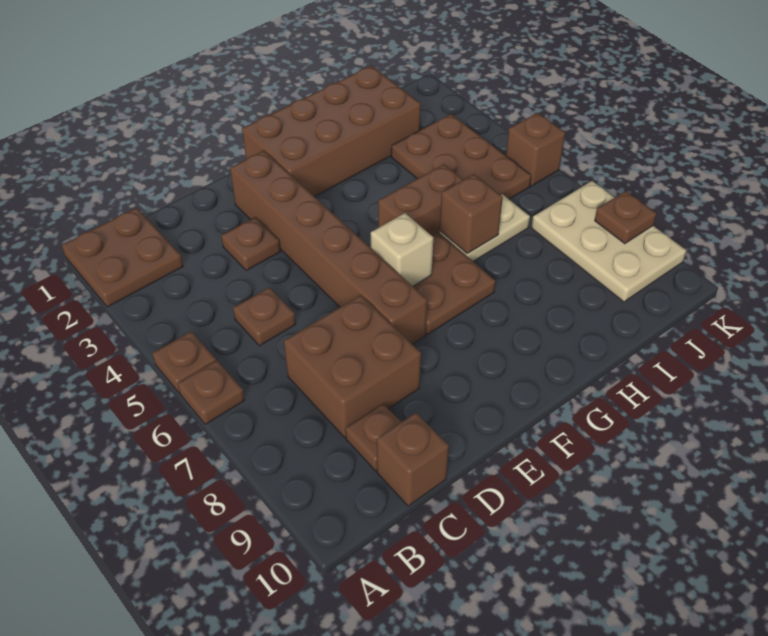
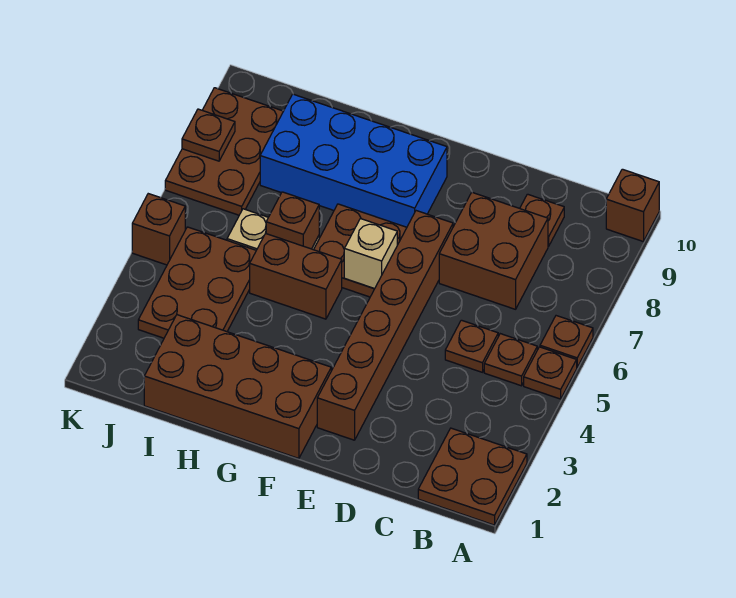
brown brick C10 level 1 -> brown brick A10 level 1
brown plate D3 level 1 -> brown plate B5 level 1
none -> blue brick F8:I9 level 1
tan plate J7:K9 level 1 -> brown plate J7:K9 level 1

